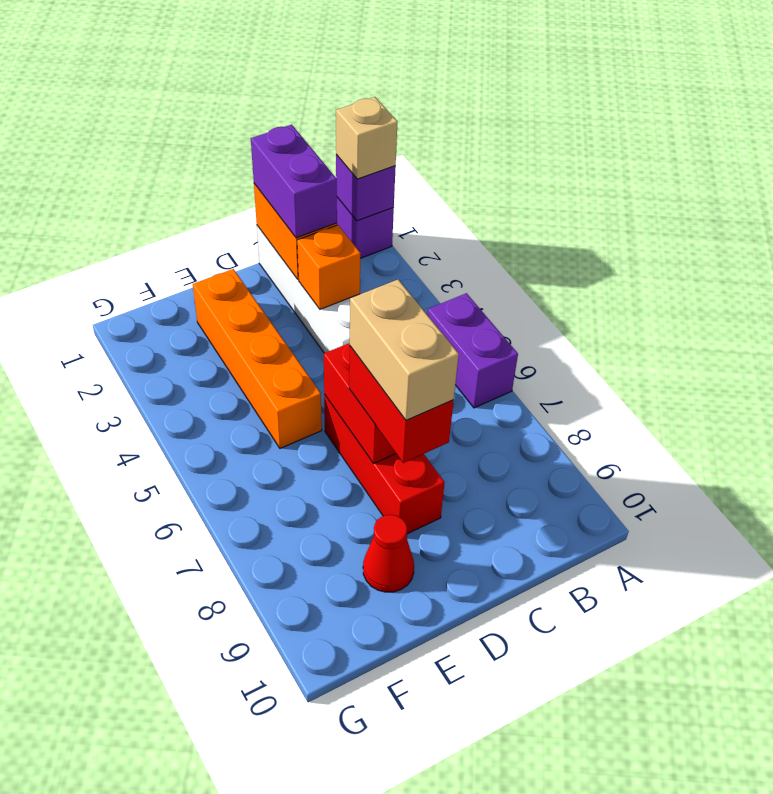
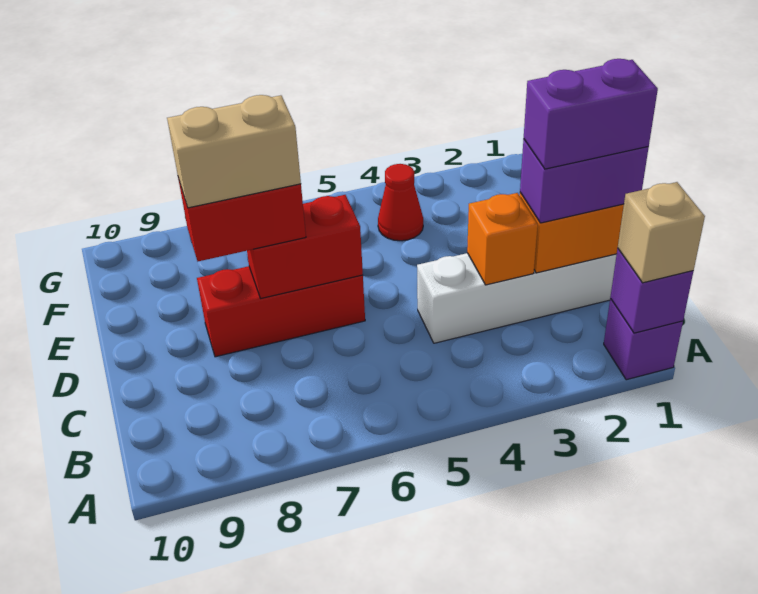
purple brick A5:A6 level 1 -> purple brick C1:C2 level 4
orange brick E2:E5 level 1 -> none
red cone E9 level 1 -> red cone F4 level 1

